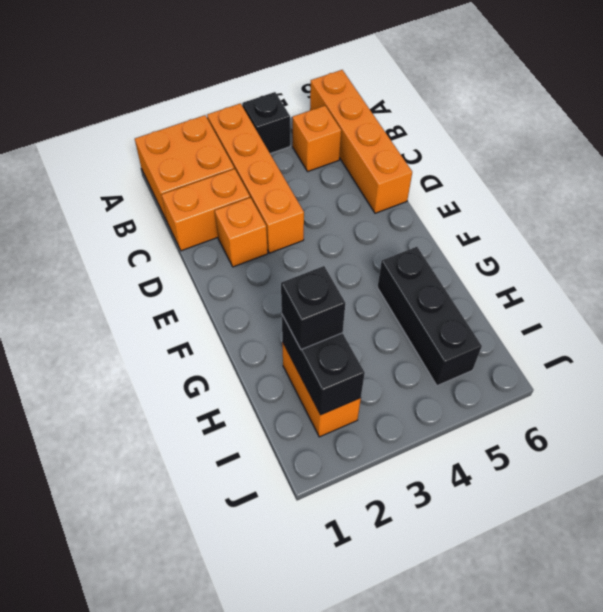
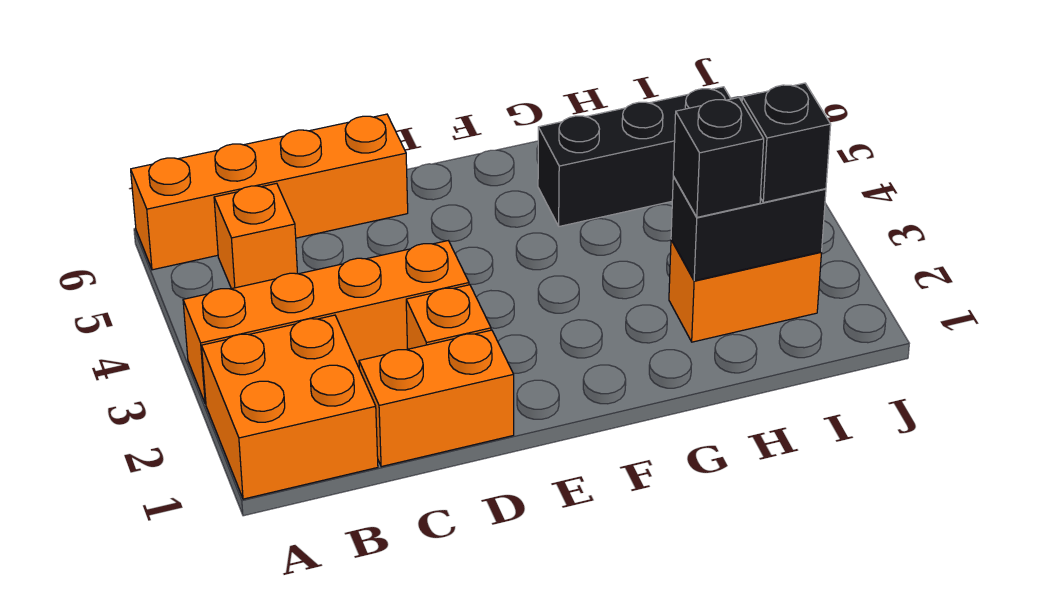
black brick A4 level 1 -> black brick I2 level 3
orange brick C1:C2 level 1 -> orange brick C1:D1 level 1

